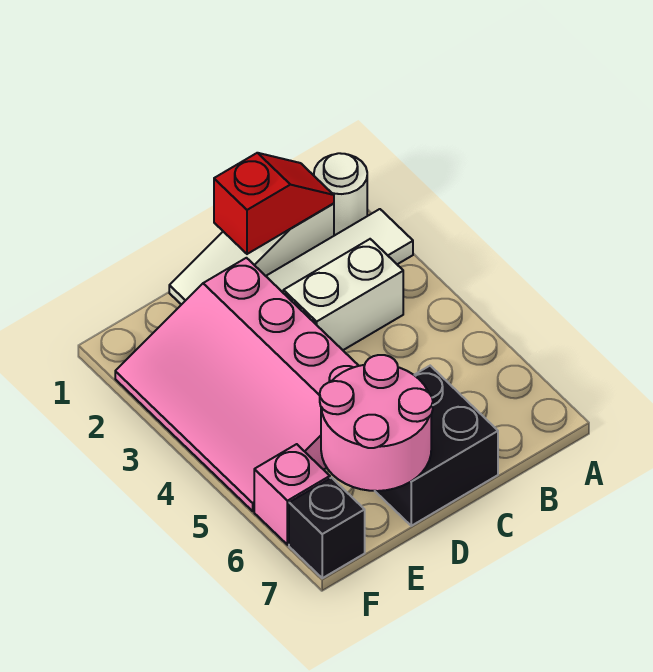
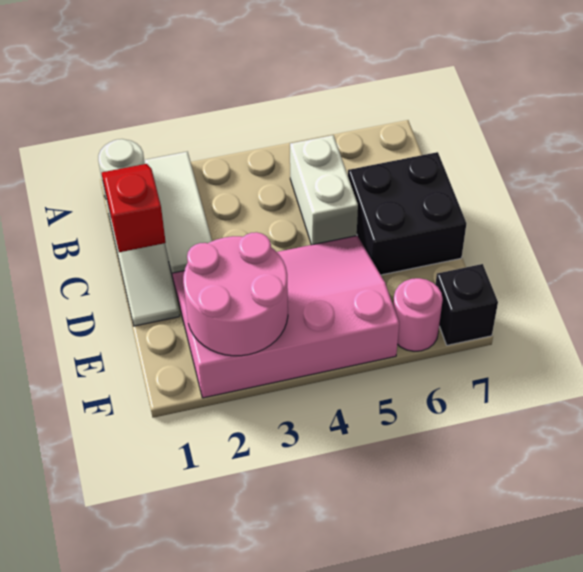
white brick B3:C3 level 1 -> white brick B5:C5 level 1
pink slope D2:F5 level 1 top D -> pink slope D2:F5 level 1 top F
pink round brick D6:E7 level 2 -> pink round brick E2:F3 level 2
pink brick F6 level 1 -> pink round brick F6 level 1

